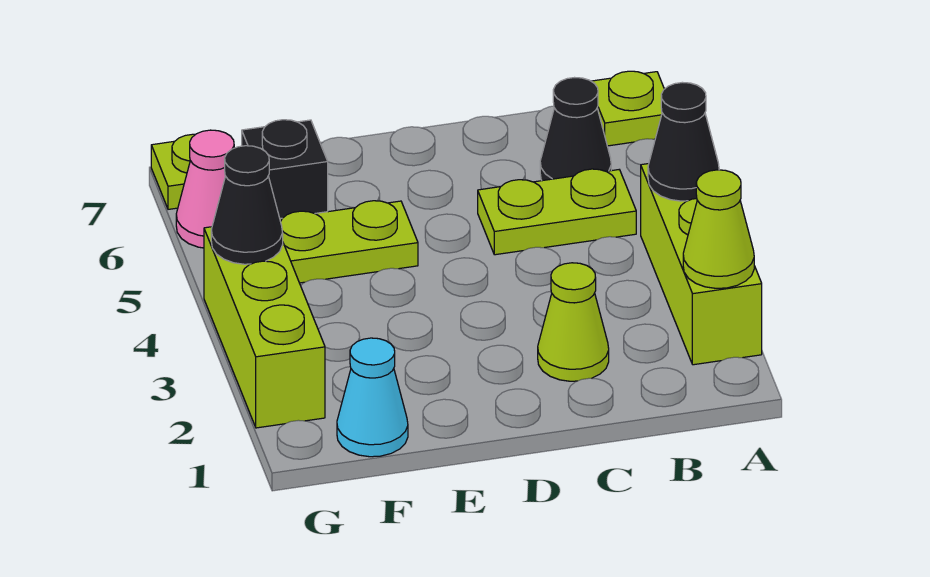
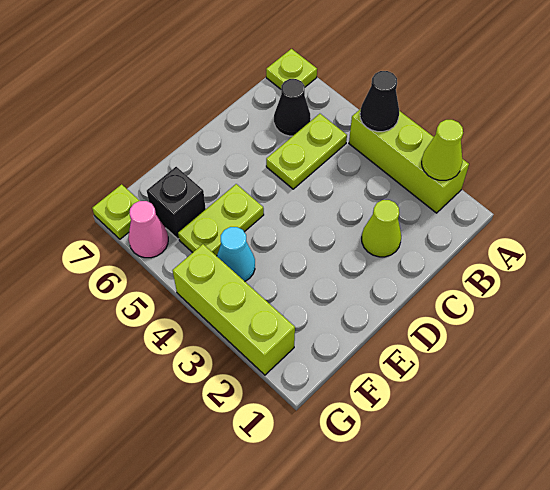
cyan cone F1 level 1 -> cyan cone F4 level 1
black cone G4 level 2 -> none

